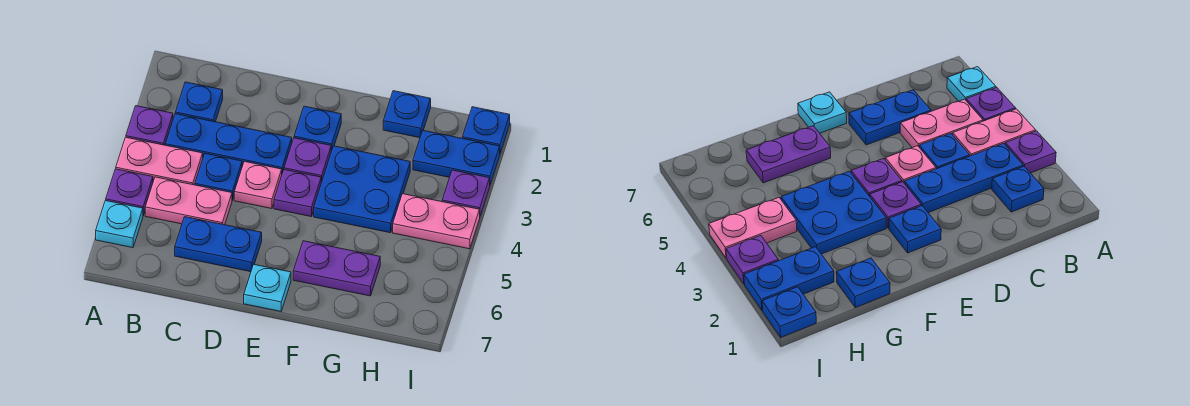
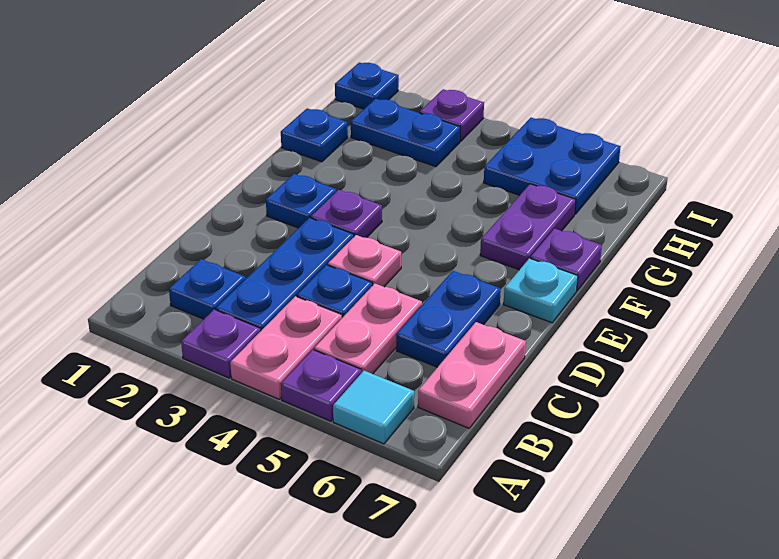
cyan plate A6 level 1 -> cyan tile A6 level 1
purple plate E4 level 1 -> purple plate F7 level 1
blue plate F3:G4 level 1 -> blue plate H5:I6 level 1
blue plate H2:I2 level 1 -> blue plate H2:H3 level 1
pink plate H4:I4 level 1 -> pink plate B7:C7 level 1

